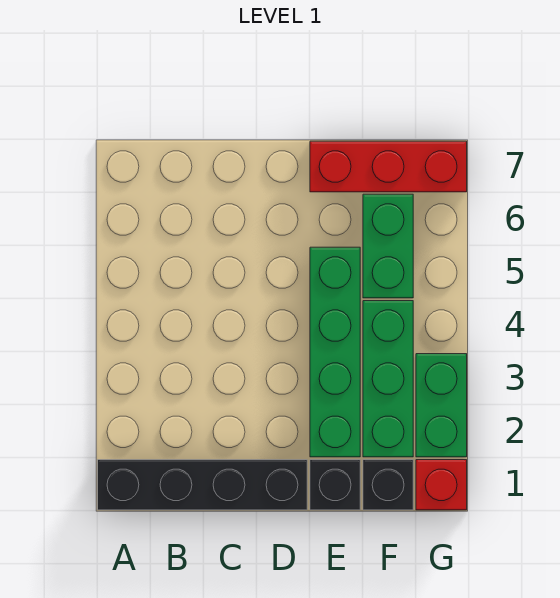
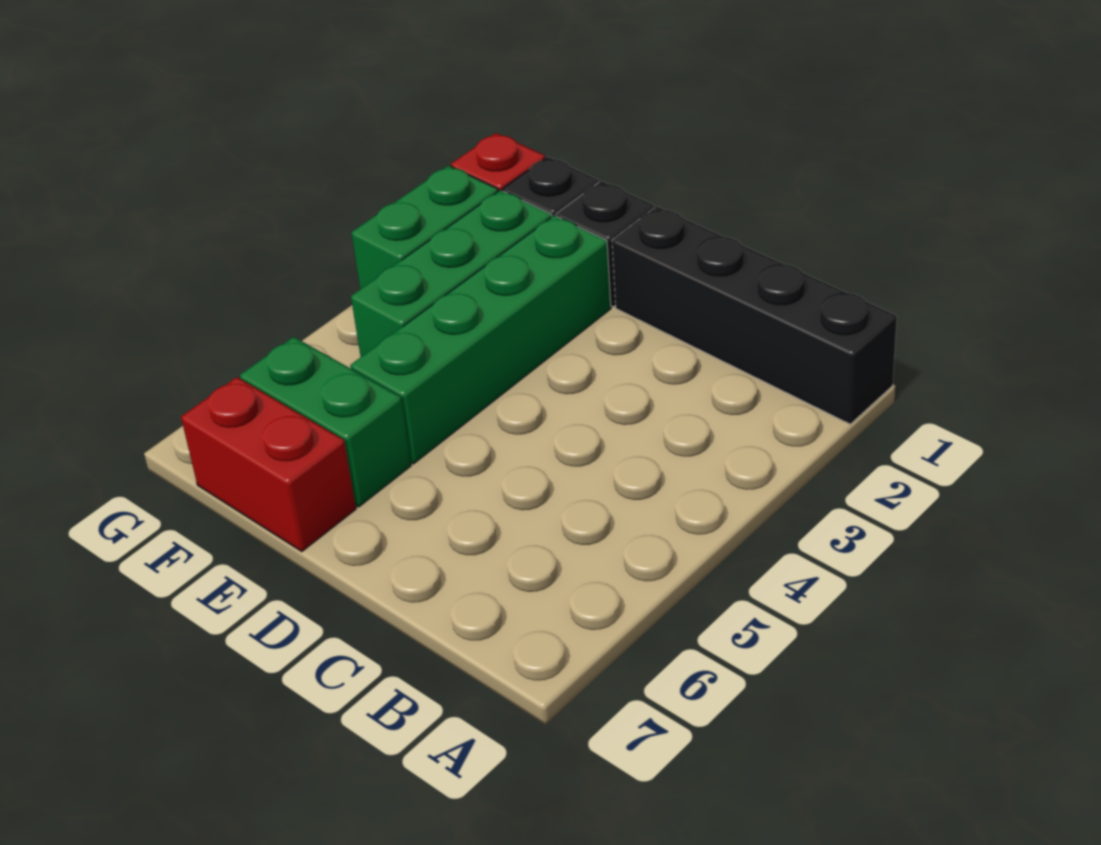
red brick E7:G7 level 1 -> red brick E7:F7 level 1
green brick F5:F6 level 1 -> green brick E6:F6 level 1

